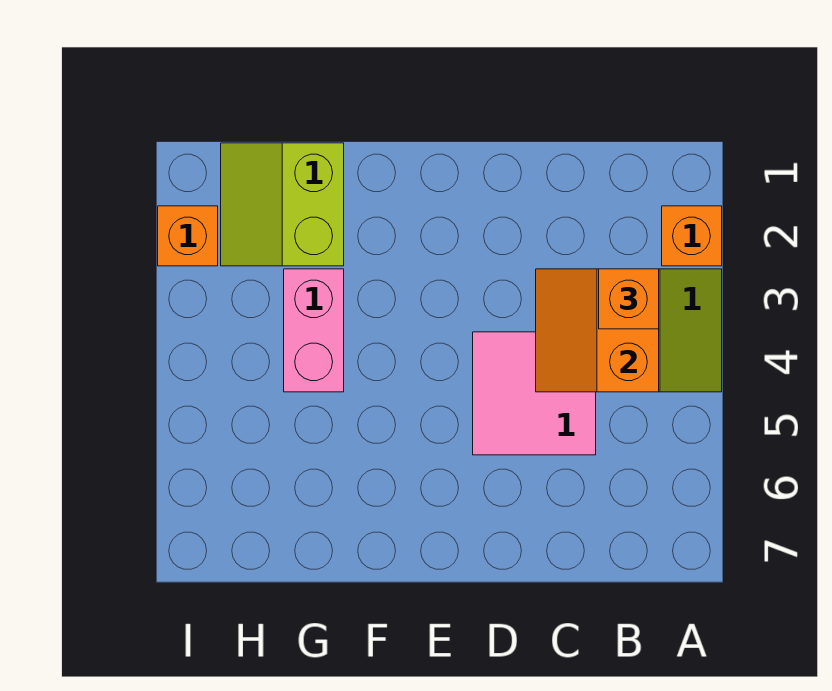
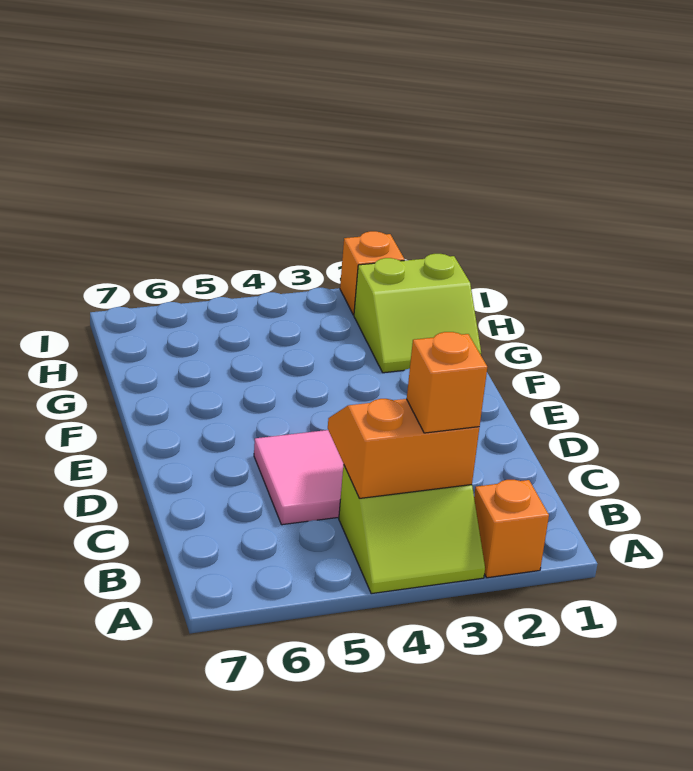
lime slope G1:H2 level 1 top G -> lime slope G1:H2 level 1 top H
pink brick G3:G4 level 1 -> none

